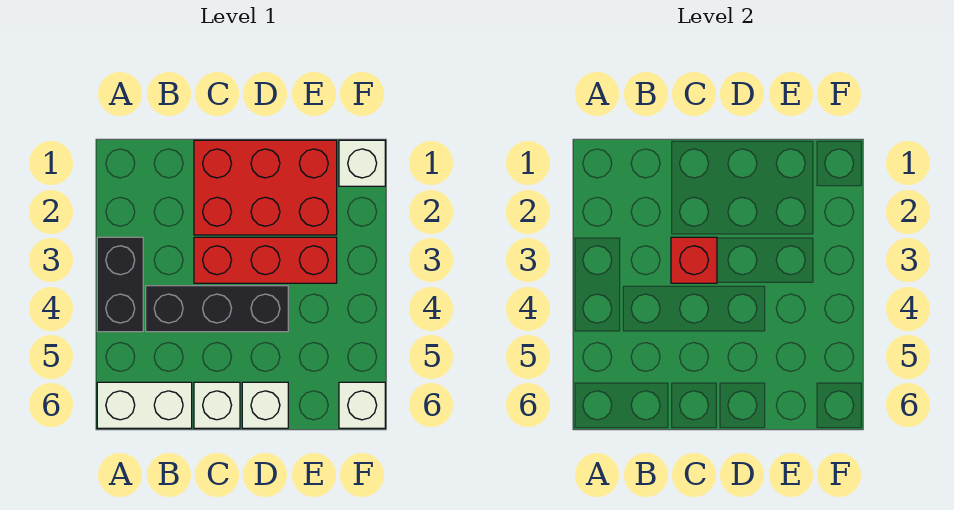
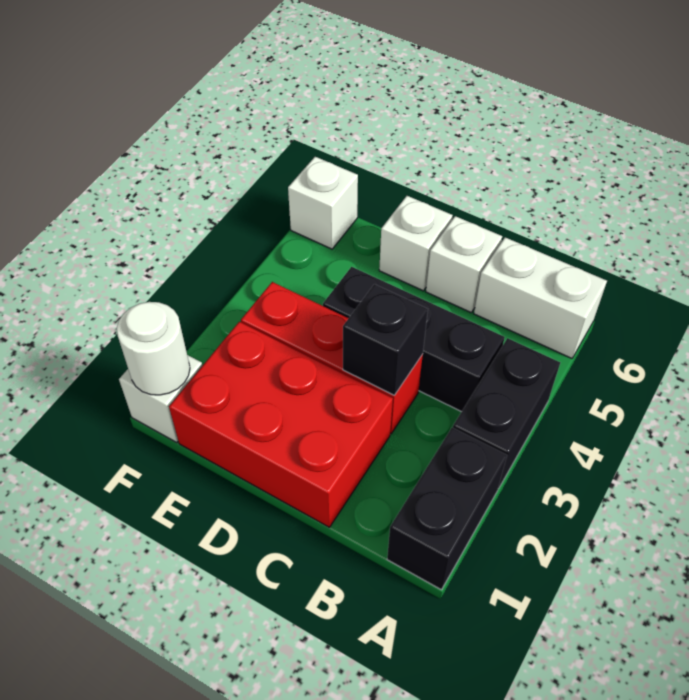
none -> black brick A1:A2 level 1
red brick C3 level 2 -> black brick C3 level 2
none -> white round brick F1 level 2

